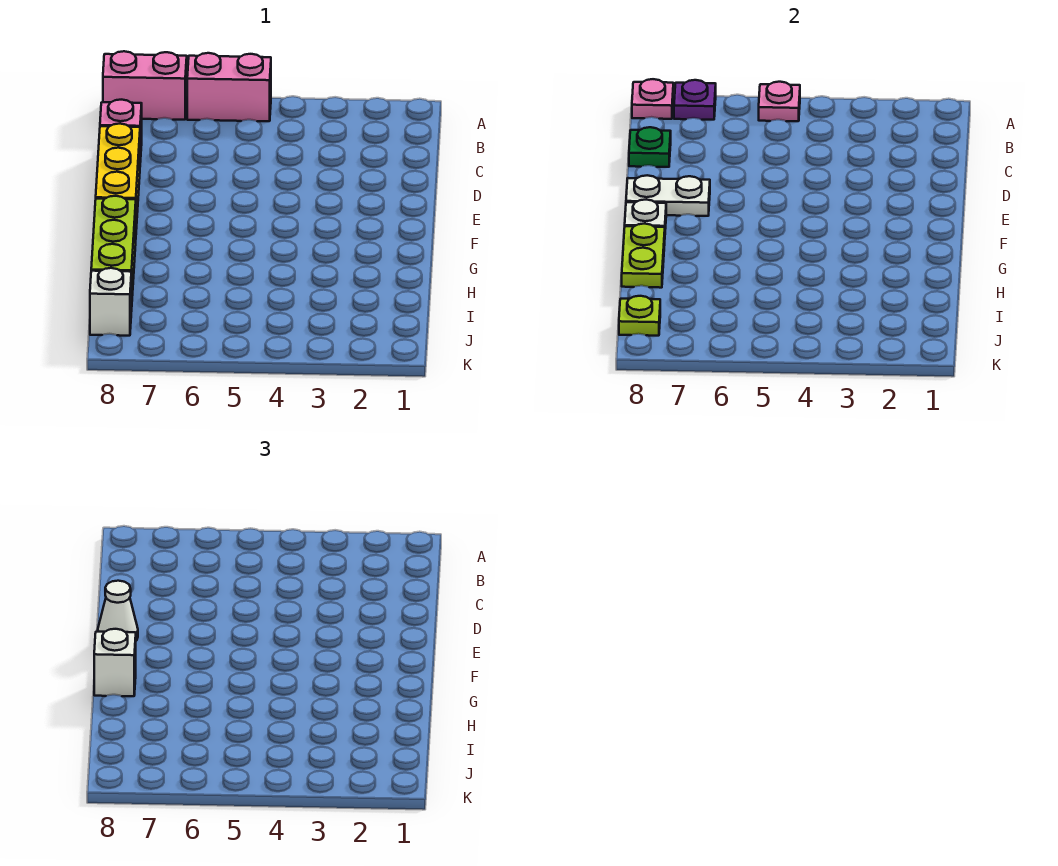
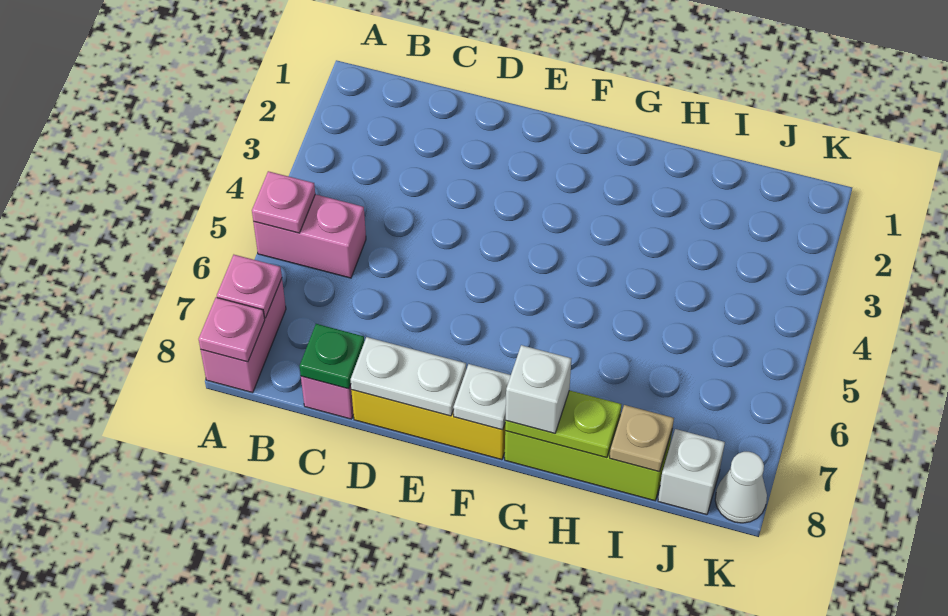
pink brick A5:A6 level 1 -> pink brick A5:B5 level 1
purple plate A7 level 2 -> pink plate A7 level 2
white plate E7:E8 level 2 -> white plate D8:E8 level 2
white cone E8 level 3 -> white cone K8 level 1
none -> tan plate I8 level 2
lime plate J8 level 2 -> none

